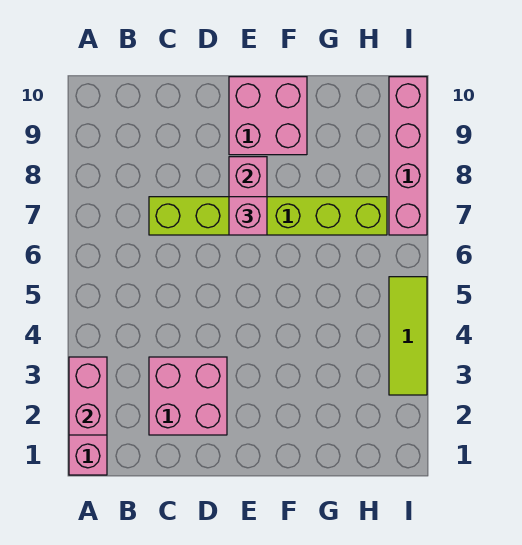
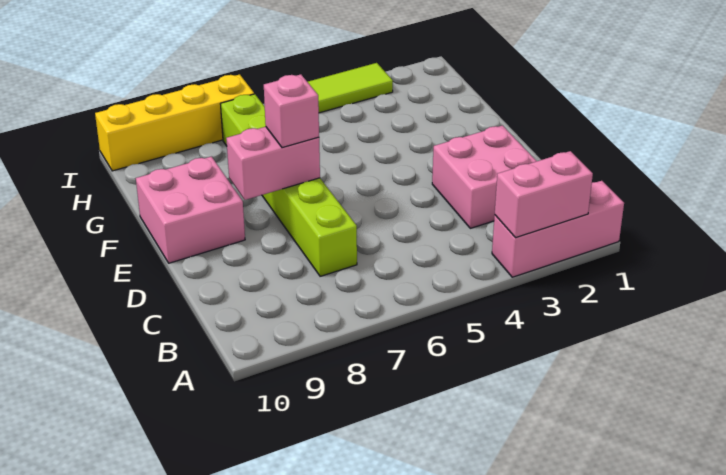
pink brick I7:I10 level 1 -> yellow brick I7:I10 level 1

